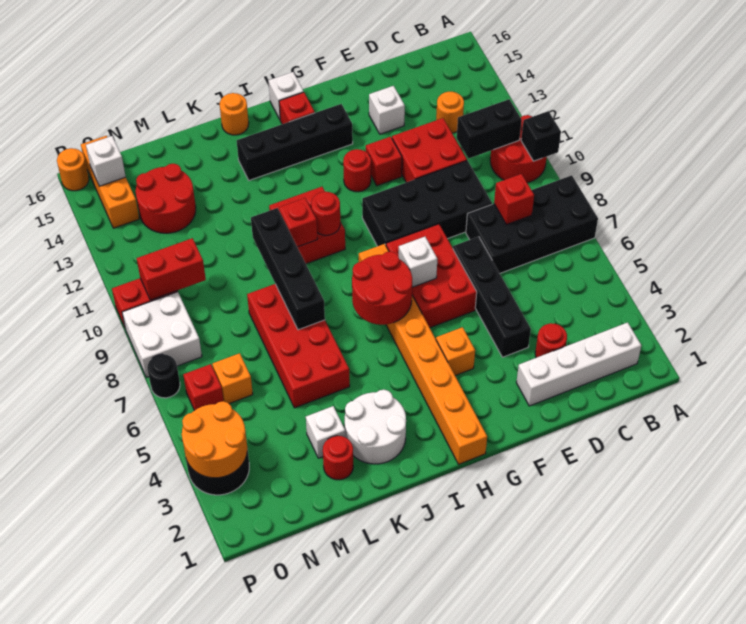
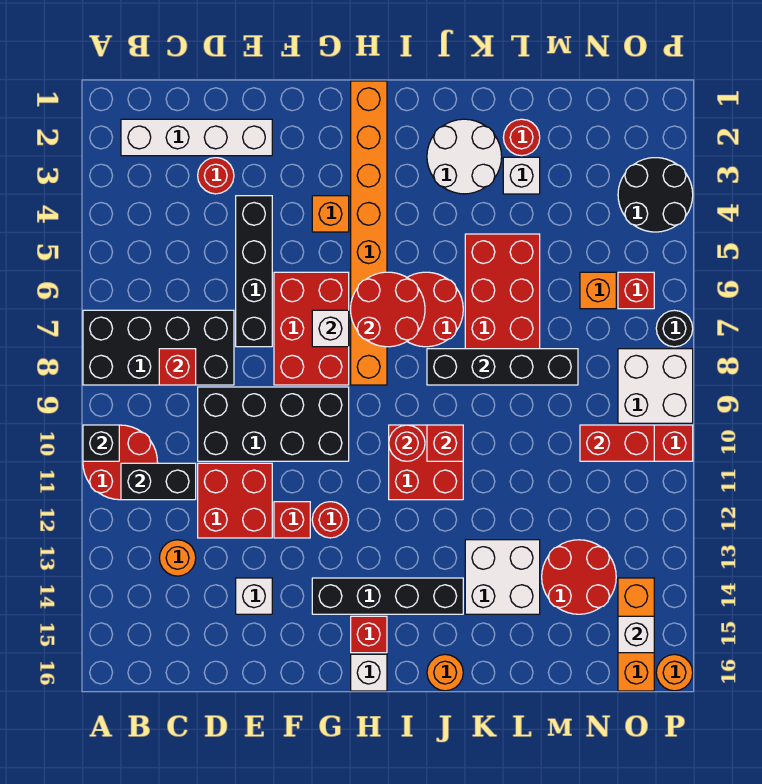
none -> red round brick I6:J7 level 1
black brick K7:K10 level 2 -> black brick J8:M8 level 2
none -> white brick K13:L14 level 1
orange round brick O3:P4 level 2 -> none

